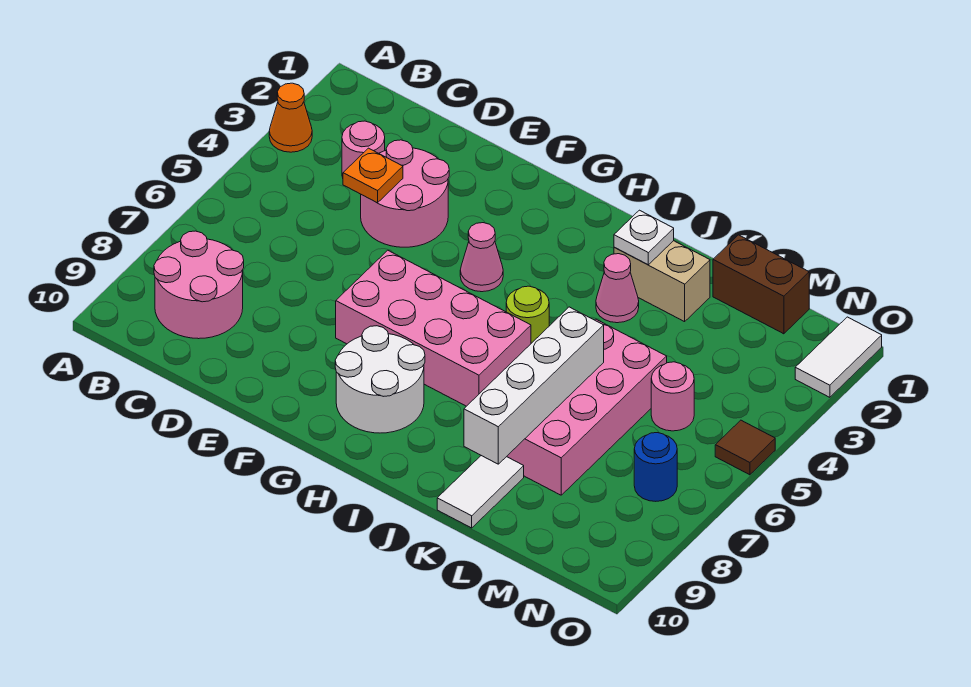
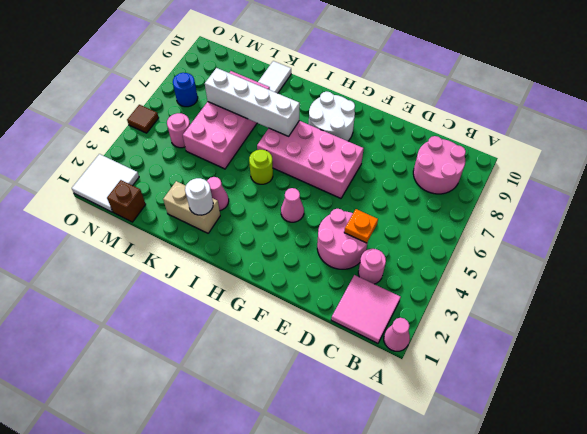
none -> pink cone A1 level 1
orange cone A3 level 1 -> none
none -> pink tile B1:C2 level 1
white plate J2 level 2 -> white round brick J2 level 2
white brick K6:K9 level 2 -> white brick I7:L7 level 2
brown brick L1:M1 level 1 -> brown brick M1 level 1
white tile O1:O2 level 1 -> white tile N1:O2 level 1

